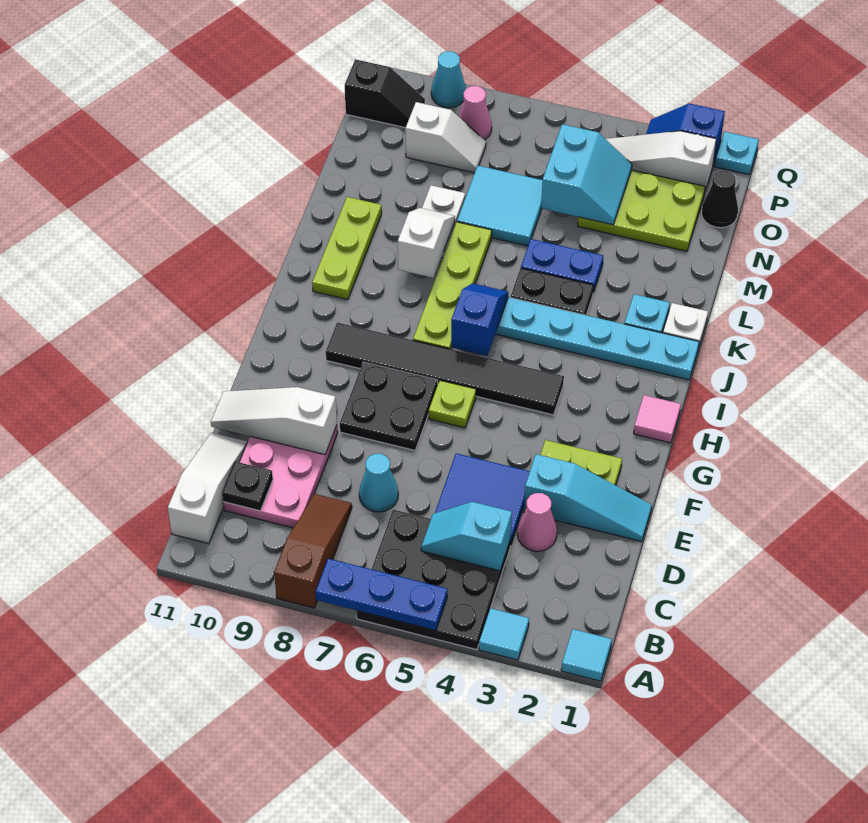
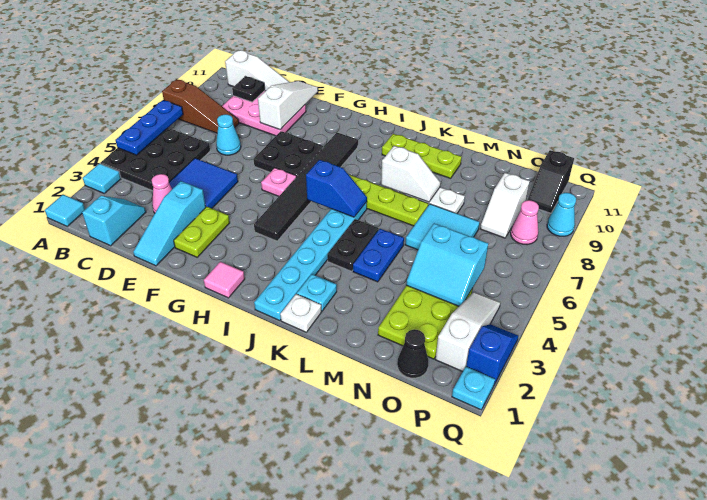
cyan slope C4:C5 level 2 top 4 -> cyan slope C1:C2 level 1 top 1
lime plate G6 level 1 -> pink plate G6 level 1

